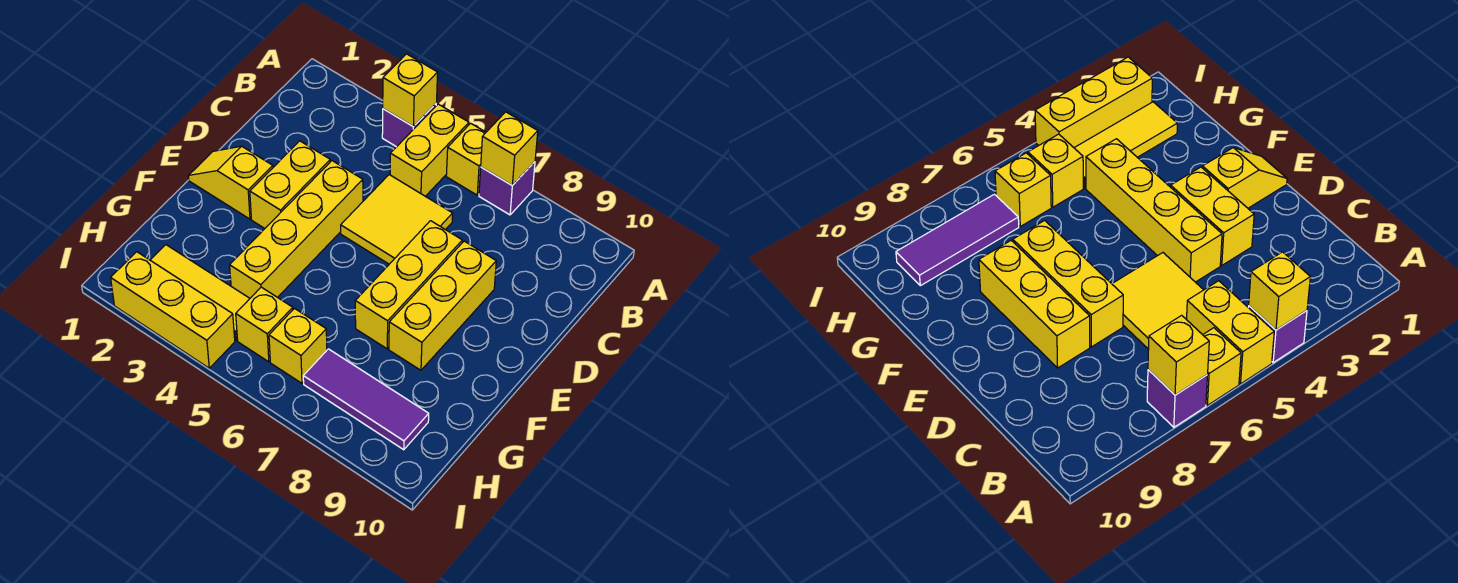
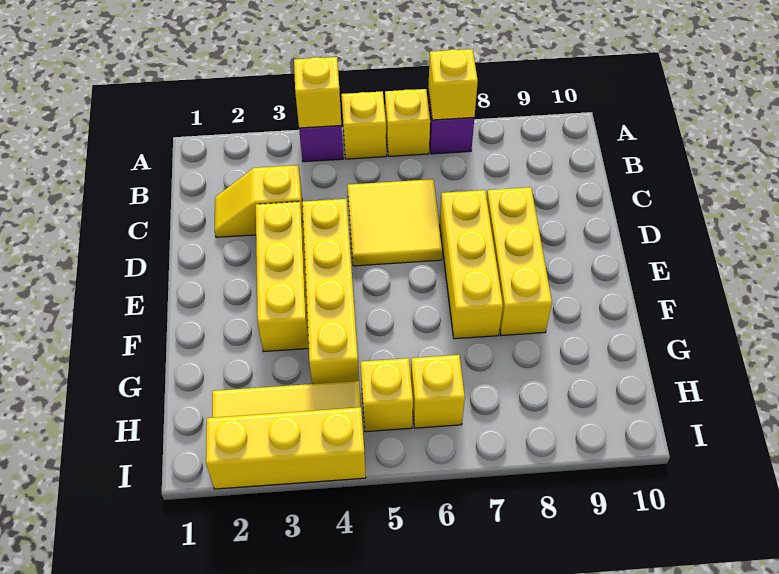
yellow brick A5:B5 level 1 -> yellow brick A5 level 1
yellow brick D3:E3 level 1 -> yellow brick D3:F3 level 1
yellow slope E1:E2 level 1 top 2 -> yellow slope C2:C3 level 1 top 3
purple tile H7:H9 level 1 -> none

